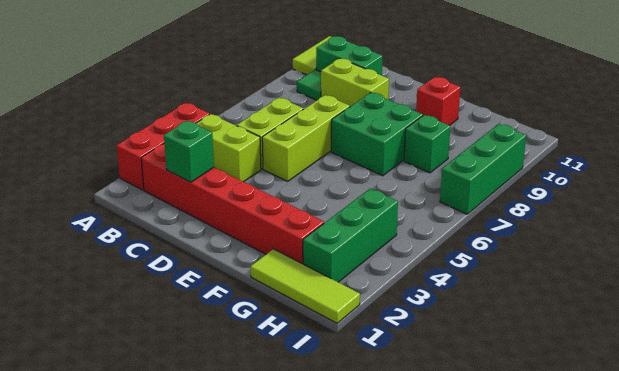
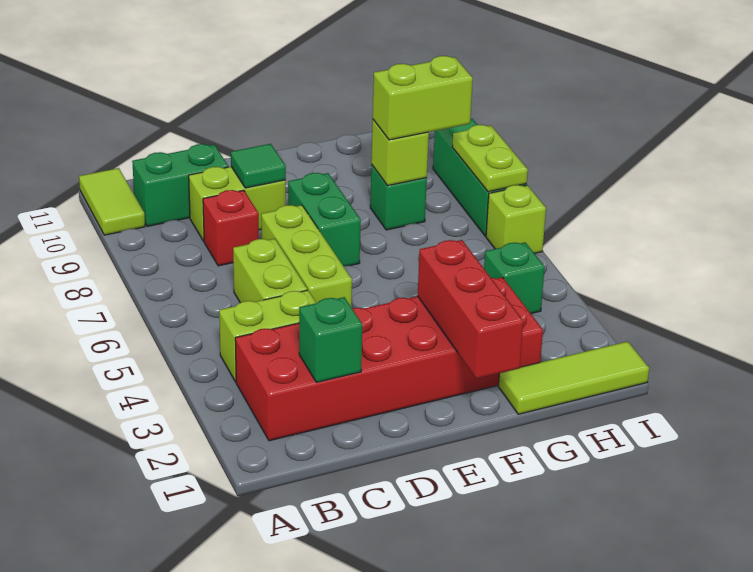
red brick A2:A4 level 1 -> red brick F1:F3 level 2
red brick B2:G2 level 1 -> red brick B2:G3 level 1
green tile B9 level 1 -> green tile D9 level 2
green brick E7:F8 level 1 -> green brick E7:E8 level 1
red brick F10 level 1 -> red brick C8 level 1
none -> lime brick G8 level 2
none -> lime brick G8:H8 level 3
green brick H2:H4 level 1 -> green brick H4 level 1
none -> lime brick I6 level 1
none -> lime plate I7:I8 level 2

